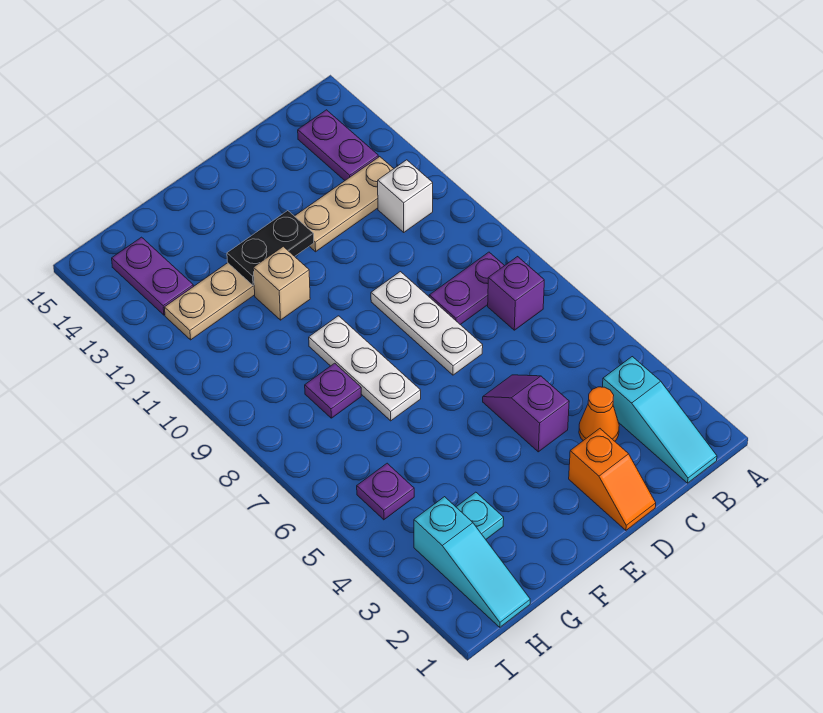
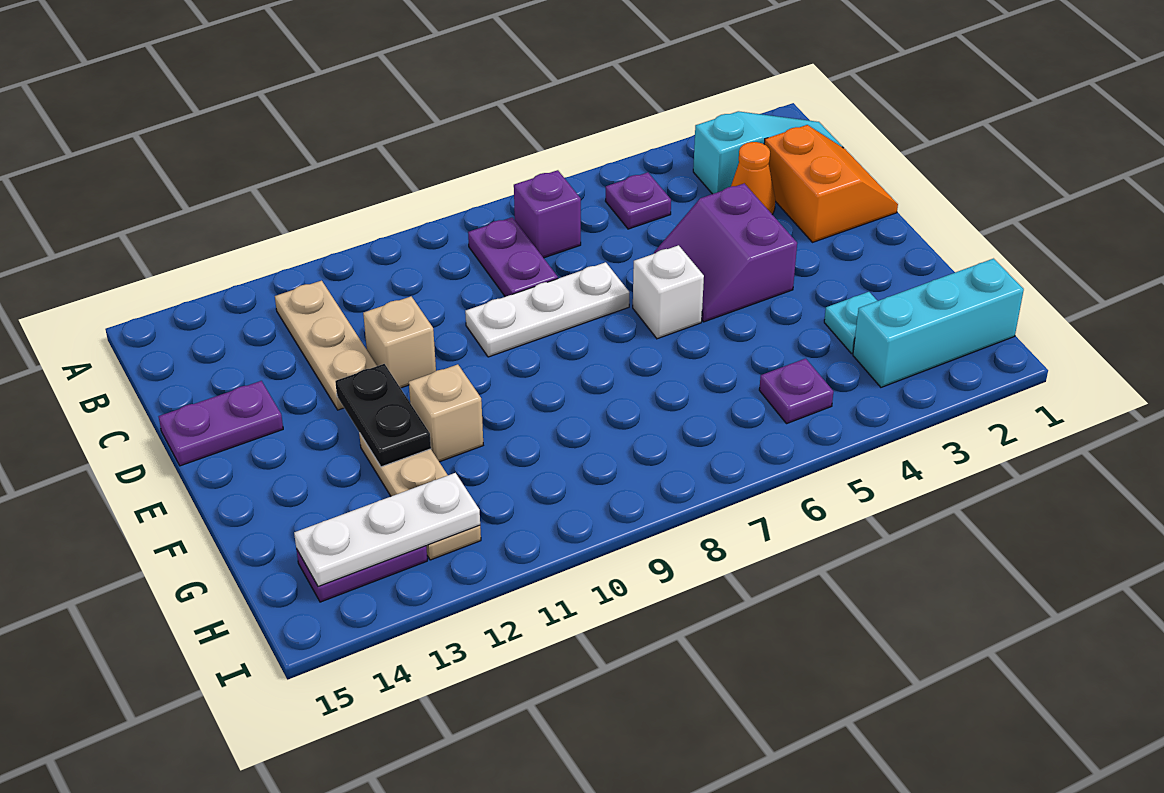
white brick B11 level 1 -> white brick E6 level 1
purple plate B13:B14 level 1 -> purple plate D14:D15 level 1
orange slope D1:D2 level 1 top 2 -> orange slope C1:D2 level 1 top 2
purple slope D4:D5 level 1 top 4 -> purple slope D4:E5 level 1 top 4
none -> tan brick D11 level 1
white plate F7:F9 level 1 -> white plate H12:H14 level 2
purple plate G8 level 1 -> purple plate B5 level 1
cyan slope H1:H3 level 1 top 3 -> cyan brick H1:H3 level 1

